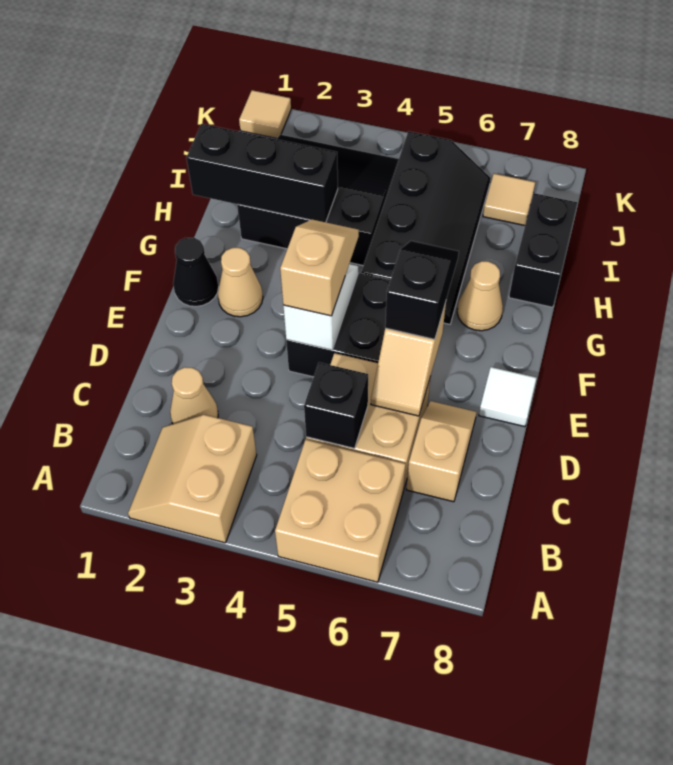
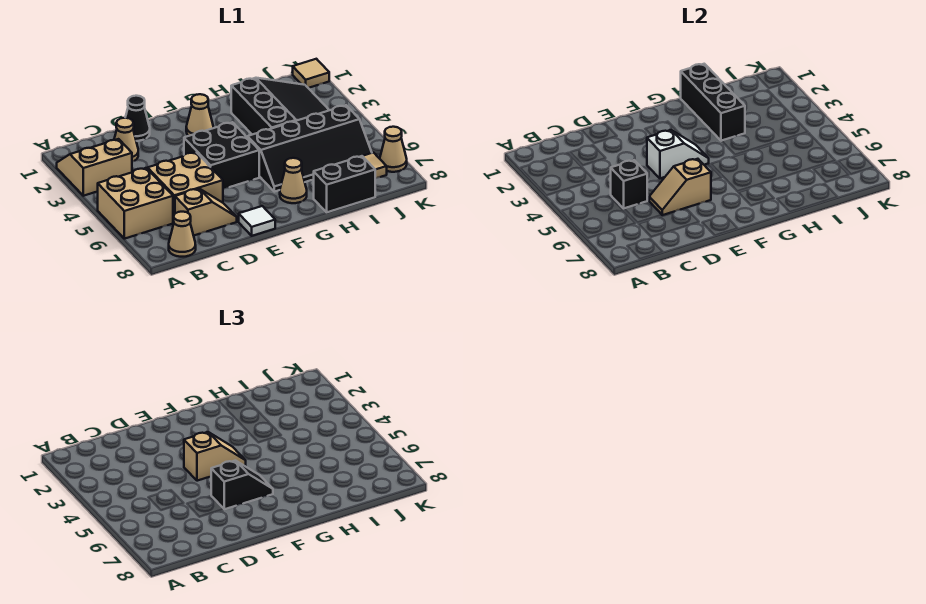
none -> tan cone B8 level 1
black cone F1 level 1 -> black cone D1 level 1
none -> tan cone K7 level 1

